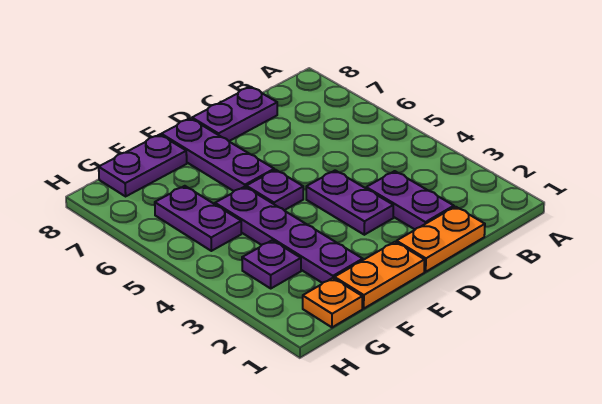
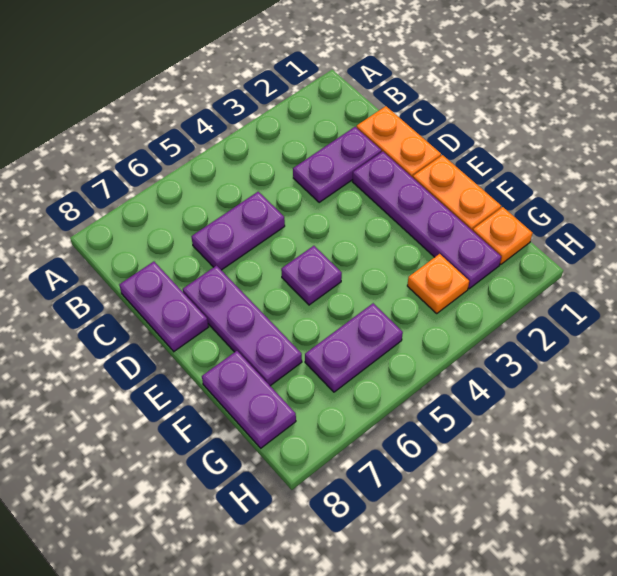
purple plate D3:D4 level 1 -> purple plate C5:C6 level 1
purple plate E6:E8 level 1 -> purple plate D7:F7 level 1
purple plate F2:F5 level 1 -> purple plate D2:G2 level 1
purple plate G3 level 1 -> orange plate G3 level 1

